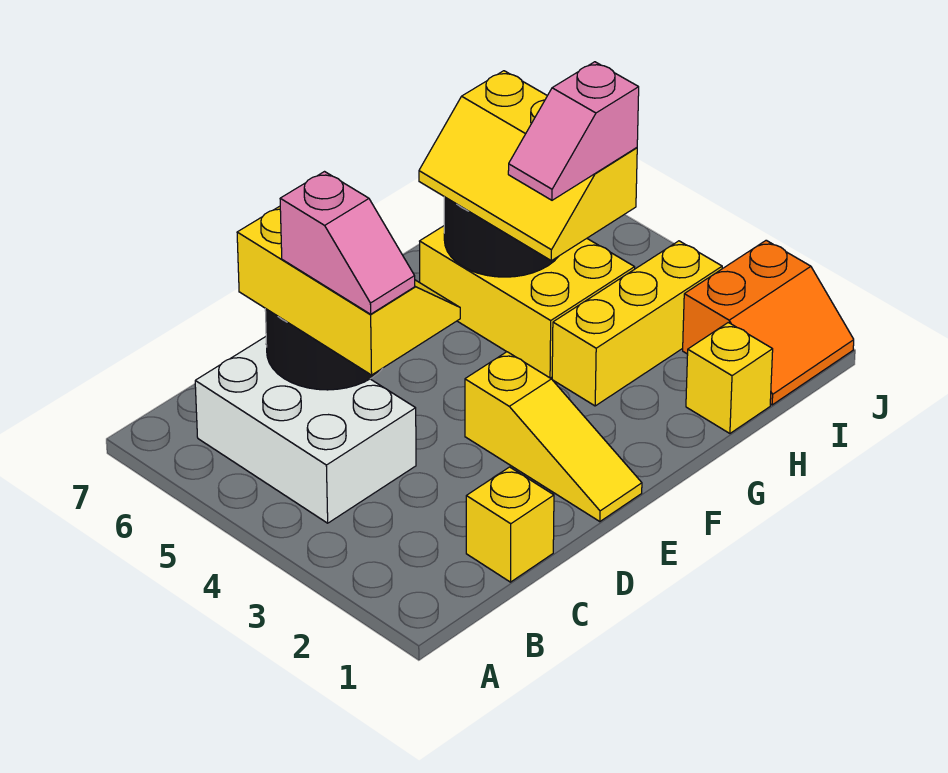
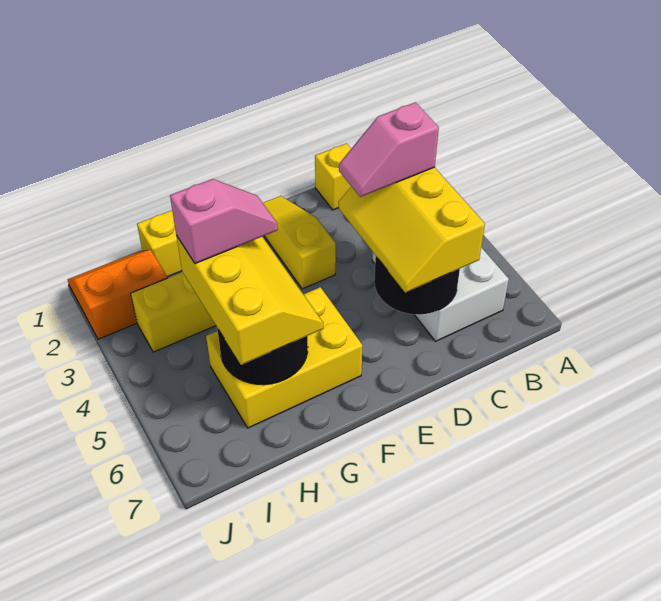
pink slope C4:C5 level 4 top 5 -> pink slope C4:D4 level 4 top C
yellow brick G4:H6 level 1 -> yellow brick F5:H6 level 1

